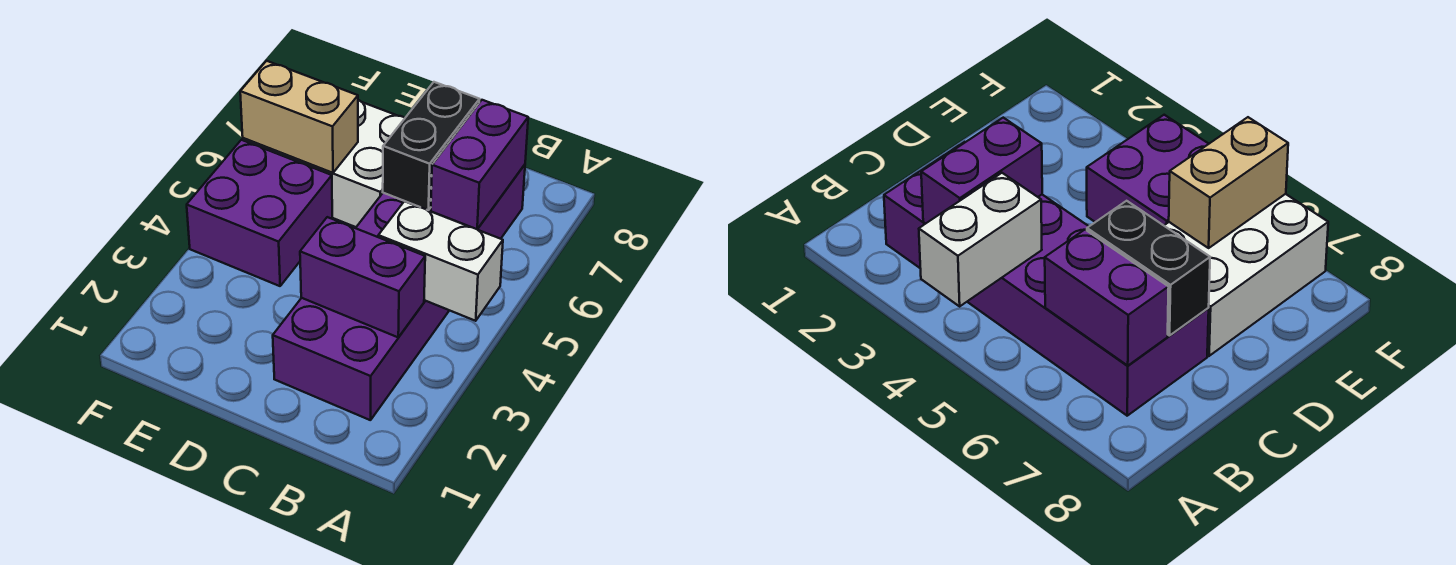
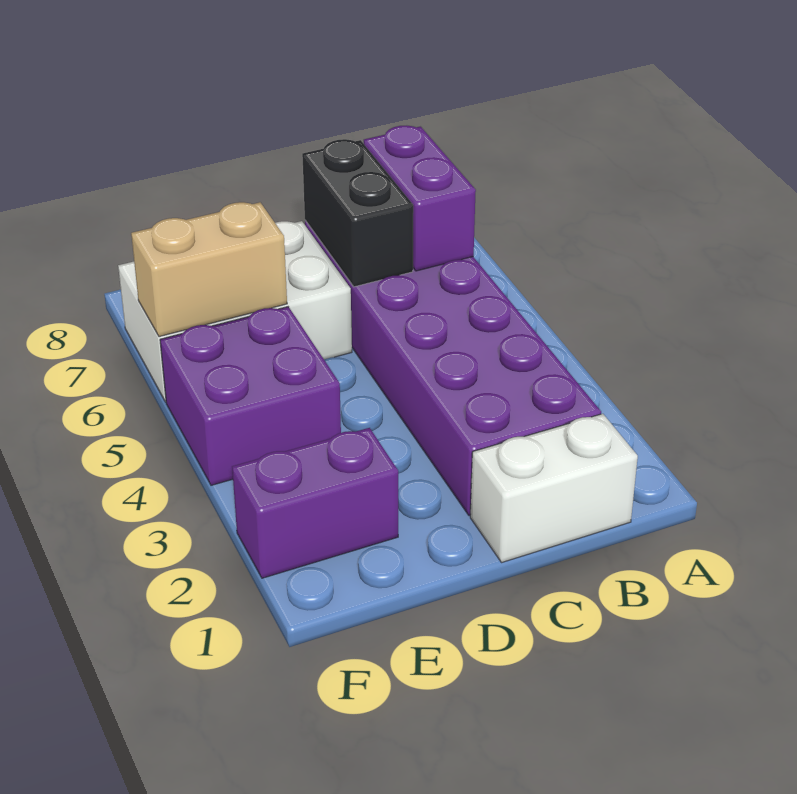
white brick A4:B4 level 2 -> white brick B1:C1 level 1
purple brick B3:C3 level 2 -> purple brick E2:F2 level 1

